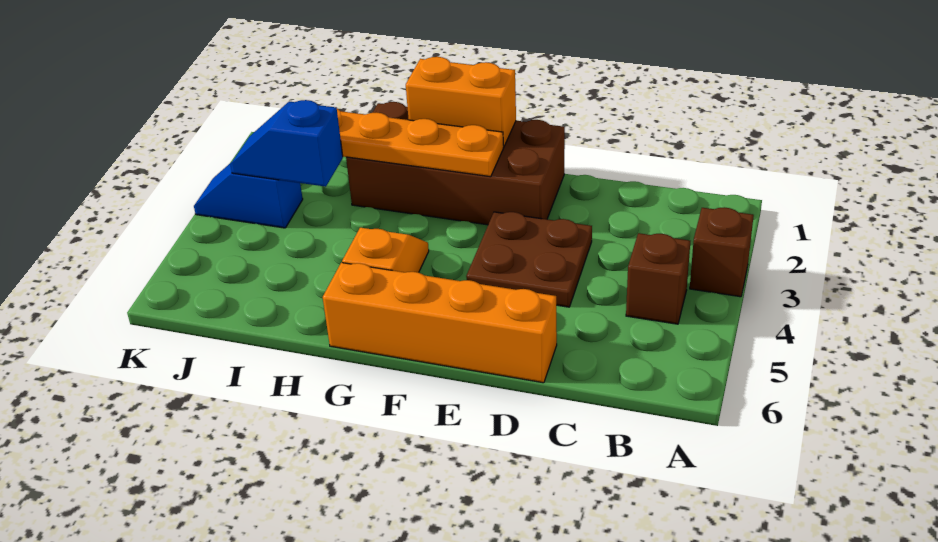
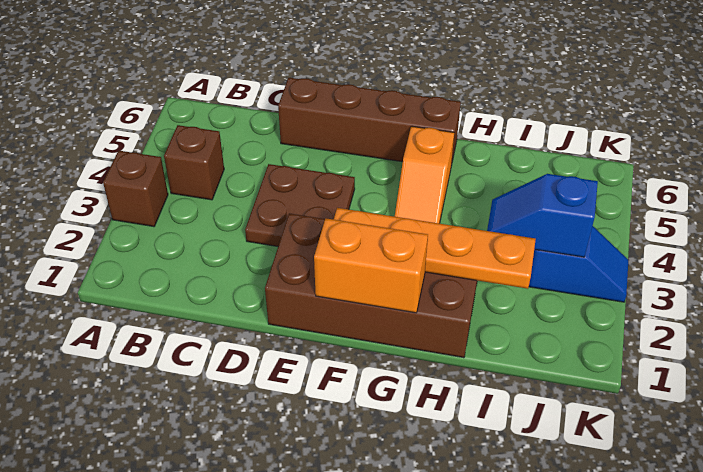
orange brick D6:G6 level 1 -> brown brick D6:G6 level 1
blue slope I3:J3 level 2 top I -> blue slope I3:J3 level 2 top J

